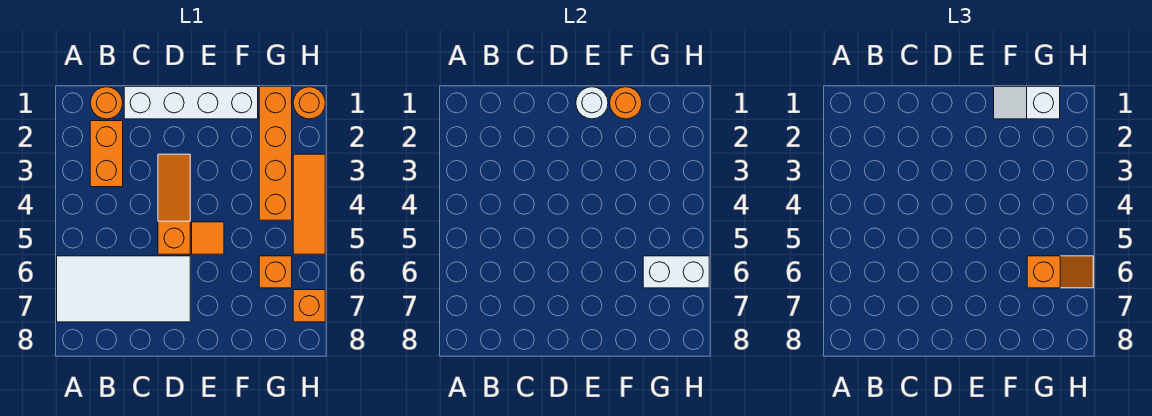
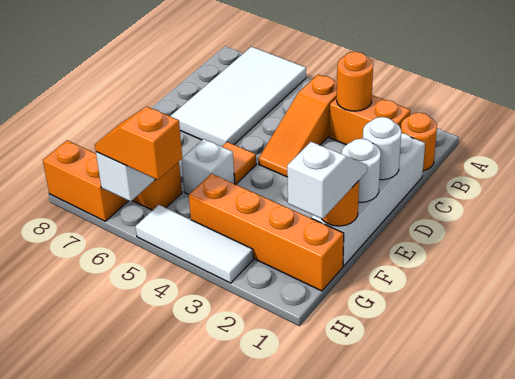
none -> white round brick D1 level 2
orange slope D3:D5 level 1 top 5 -> orange slope B4:D4 level 1 top B
none -> white brick F5 level 1
orange slope G6:H6 level 3 top G -> orange slope H5:H6 level 3 top 5
orange round brick H1 level 1 -> orange round brick B3 level 2
orange tile H3:H5 level 1 -> white tile H3:H5 level 1
orange brick H7 level 1 -> orange brick H7:H8 level 1

